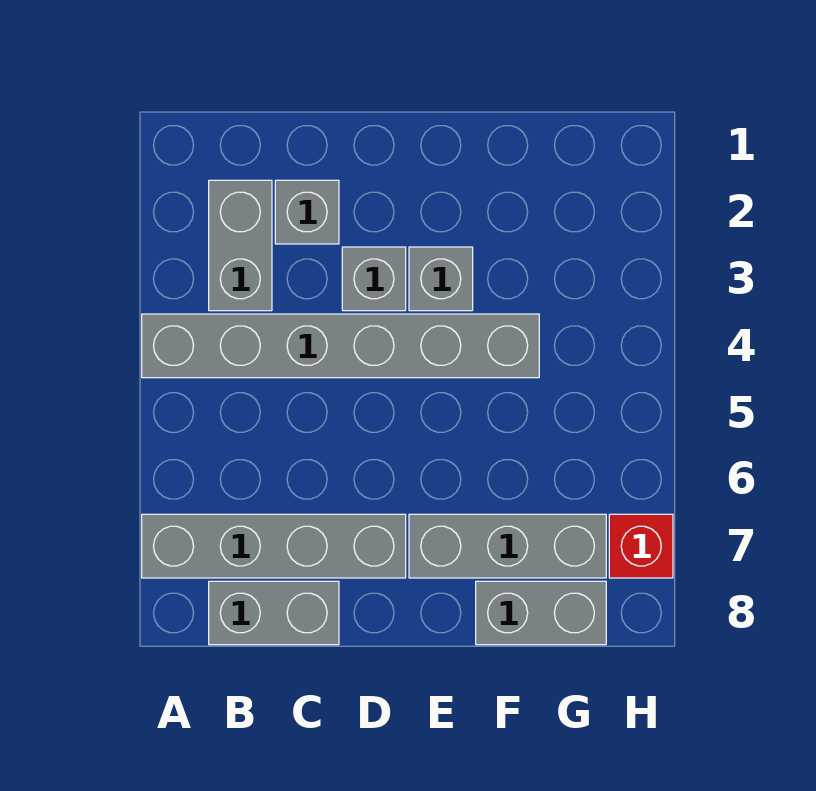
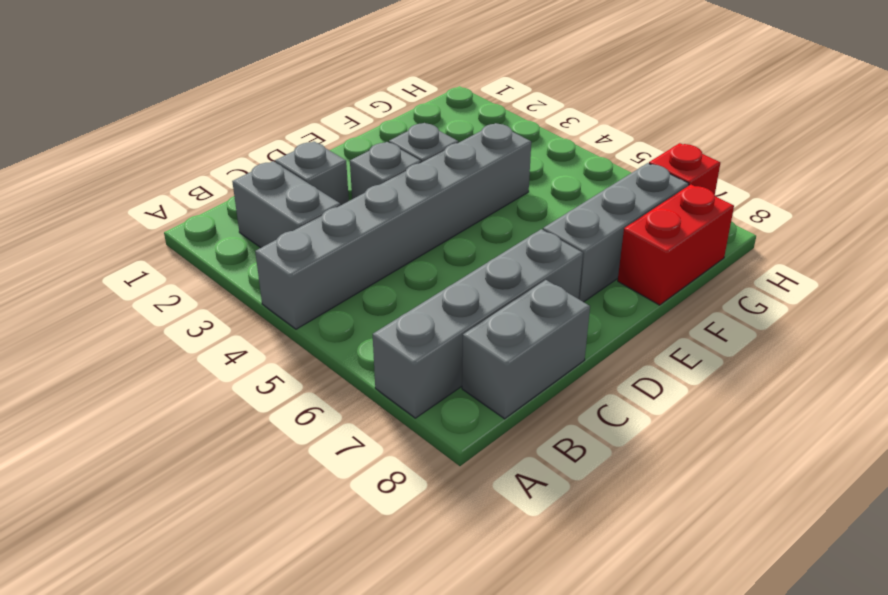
grey brick F8:G8 level 1 -> red brick F8:G8 level 1

